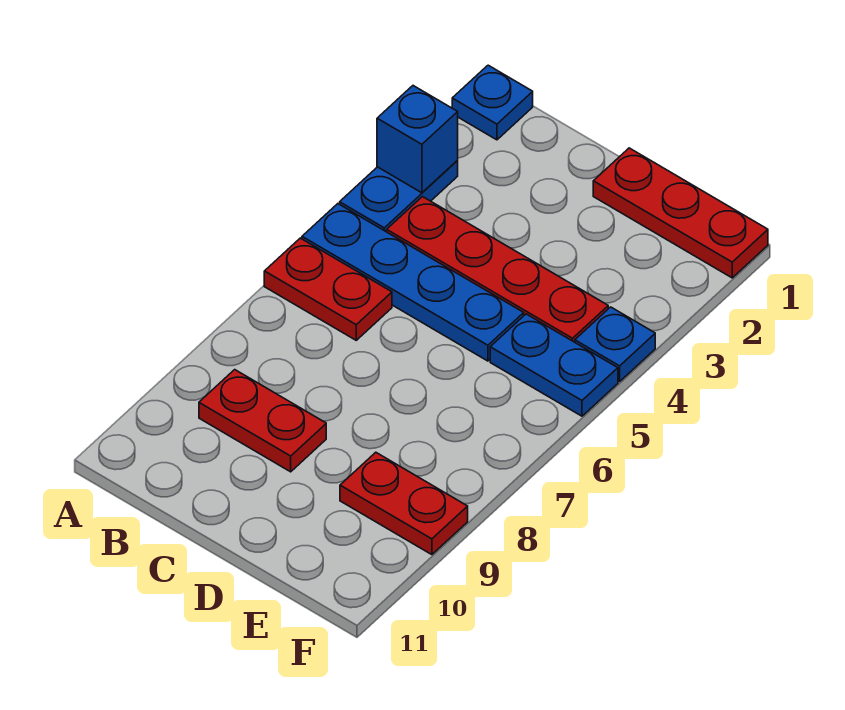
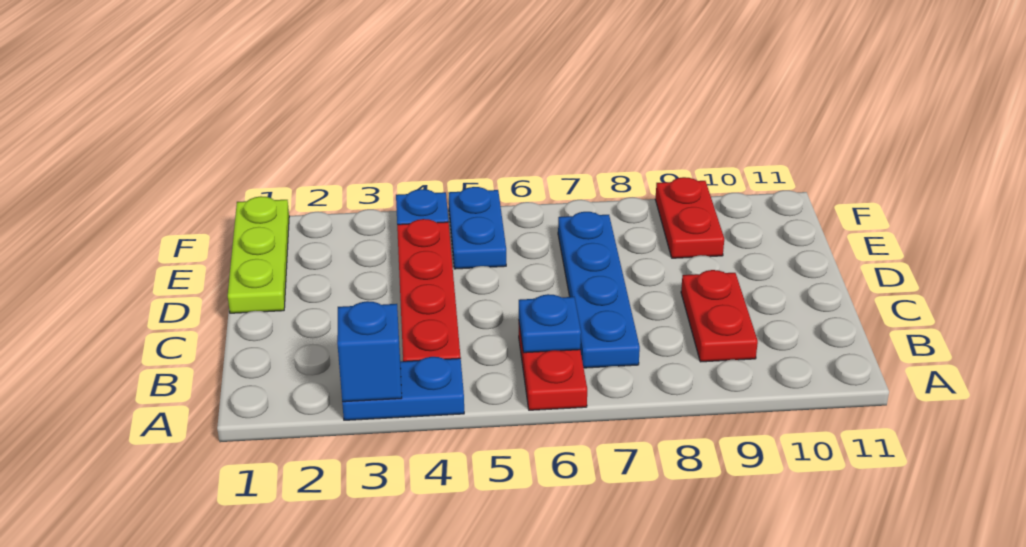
blue plate A1 level 1 -> blue plate B6 level 2
blue plate A5:D5 level 1 -> blue plate B7:E7 level 1
red plate D1:F1 level 1 -> lime plate D1:F1 level 1

